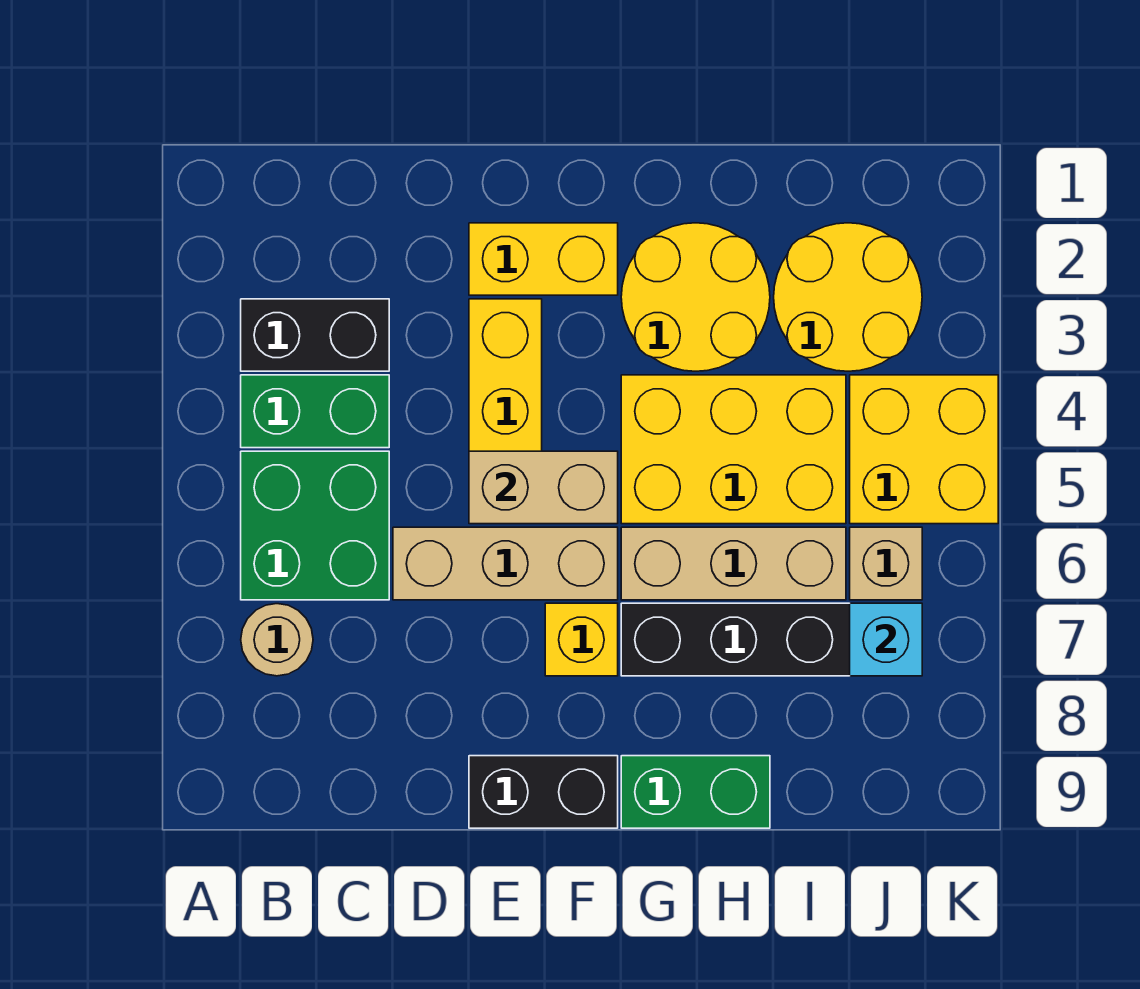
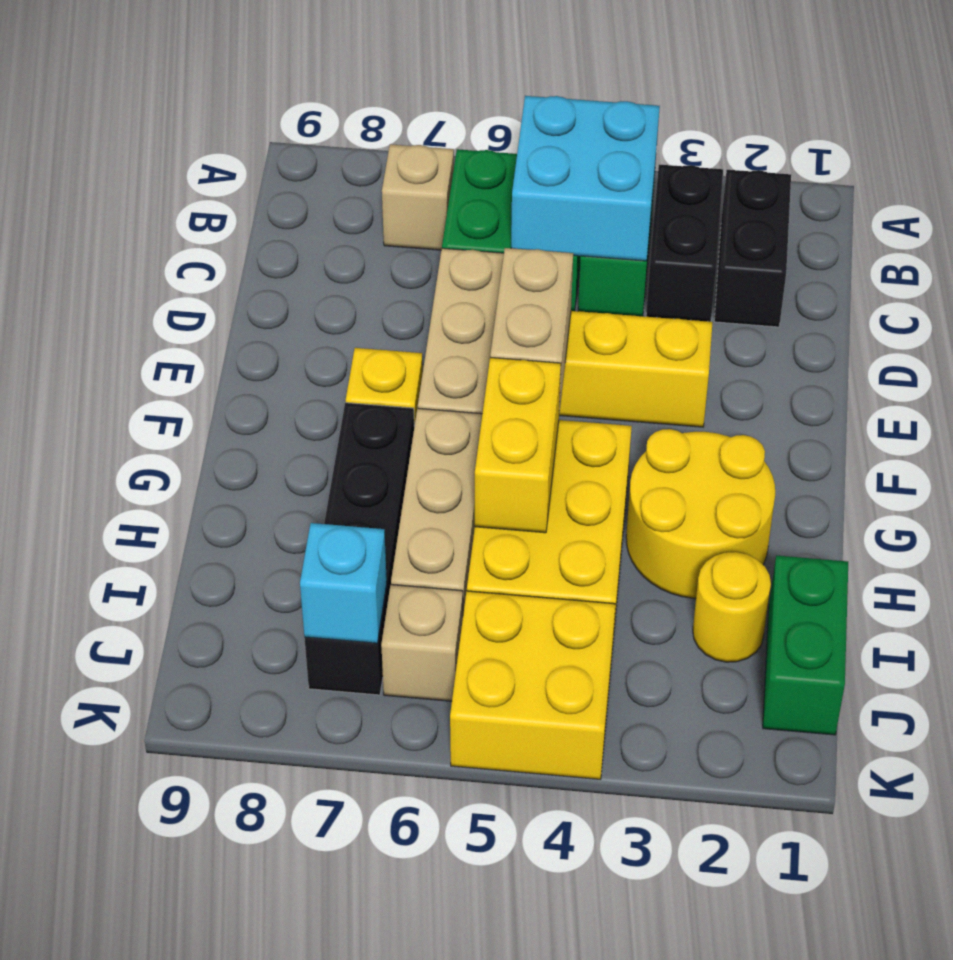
none -> cyan brick B4:C5 level 2
tan round brick B7 level 1 -> tan brick B7 level 1
yellow brick E2:F2 level 1 -> yellow brick G5:H5 level 2
black brick E9:F9 level 1 -> black brick B2:C2 level 1
green brick G9:H9 level 1 -> green brick I1:J1 level 1
yellow round brick I2:J3 level 1 -> yellow round brick I2 level 1

